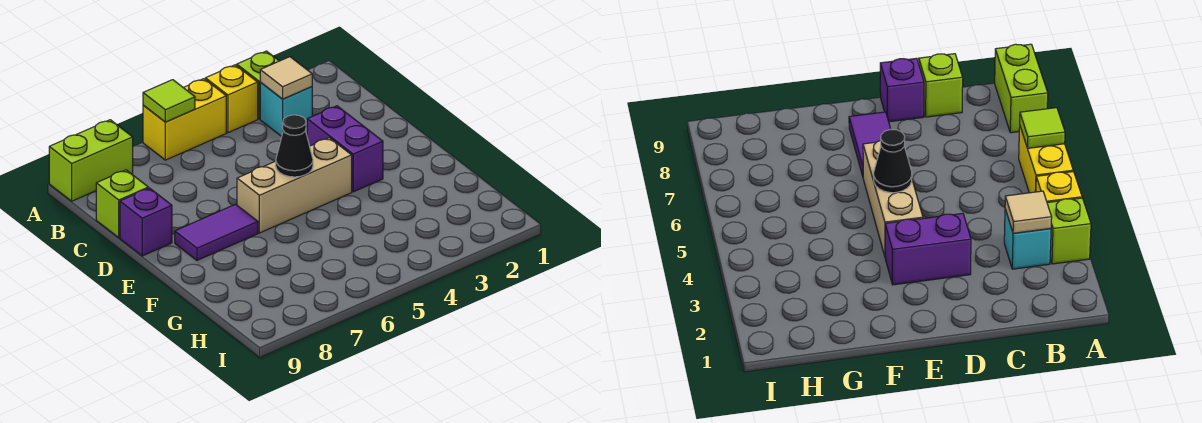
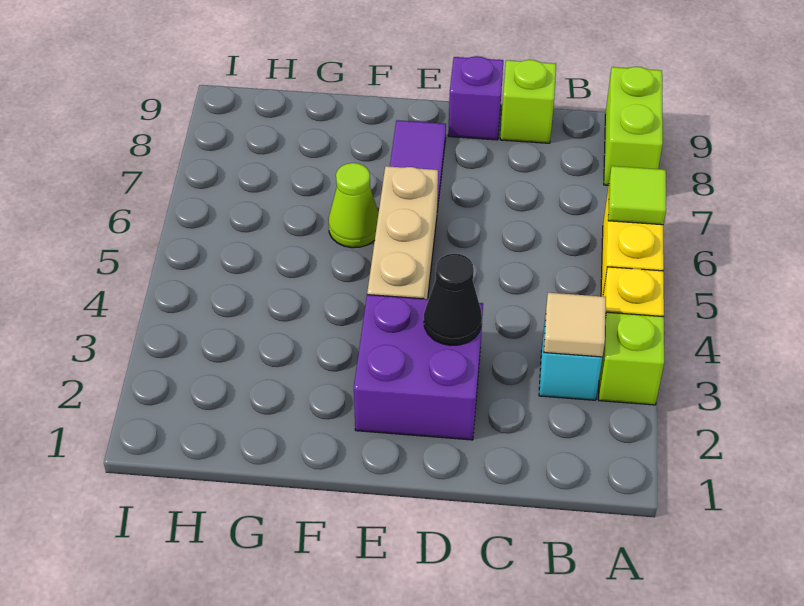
purple brick D3:E3 level 1 -> purple brick D2:E3 level 1
black cone E5 level 2 -> black cone D3 level 2
none -> lime cone F6 level 1

